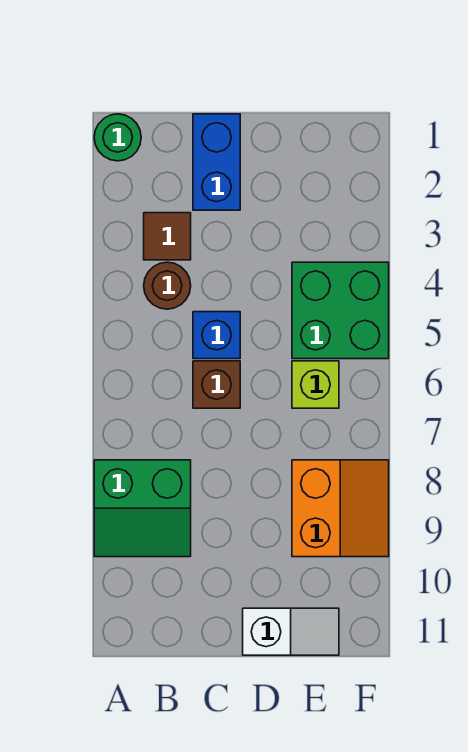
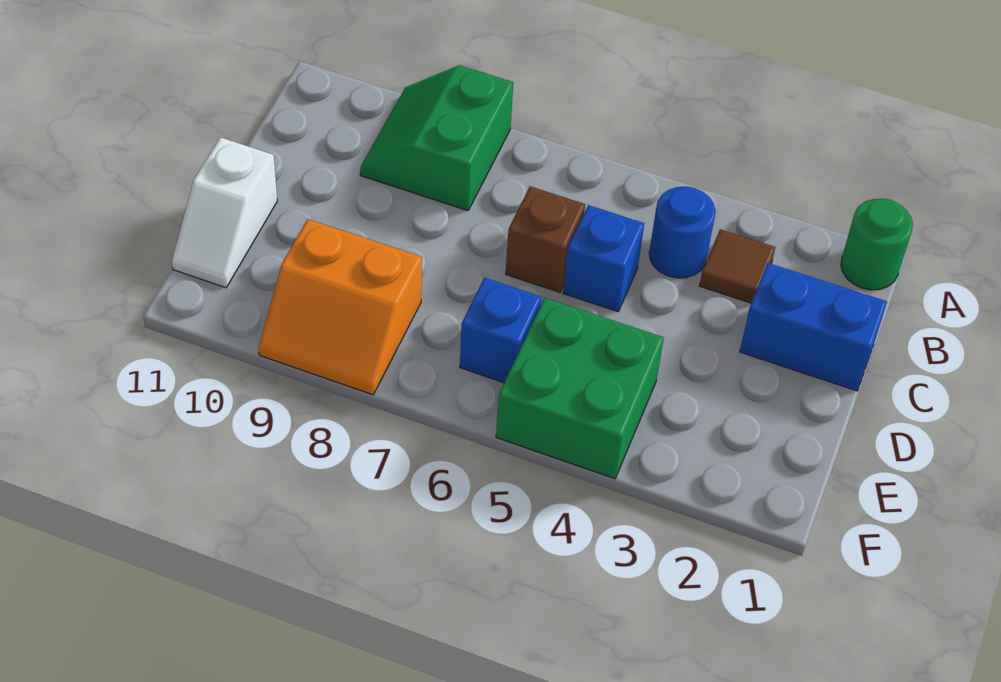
brown round brick B4 level 1 -> blue round brick B4 level 1
lime brick E6 level 1 -> blue brick E6 level 1

